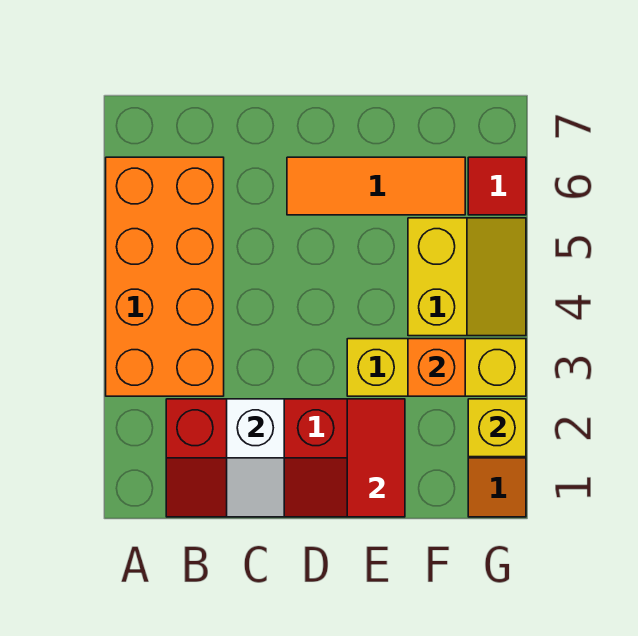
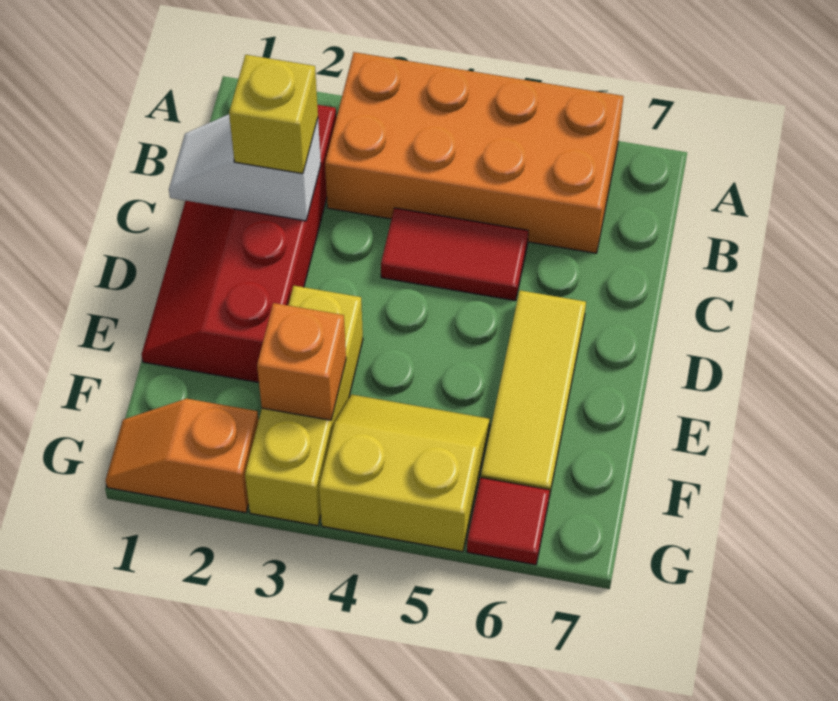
orange tile D6:F6 level 1 -> yellow tile D6:F6 level 1
red tile E1:E2 level 2 -> red tile C4:C5 level 1
yellow slope F4:G5 level 1 top F -> yellow slope F4:G5 level 1 top G
yellow brick G2 level 2 -> yellow brick C2 level 3

